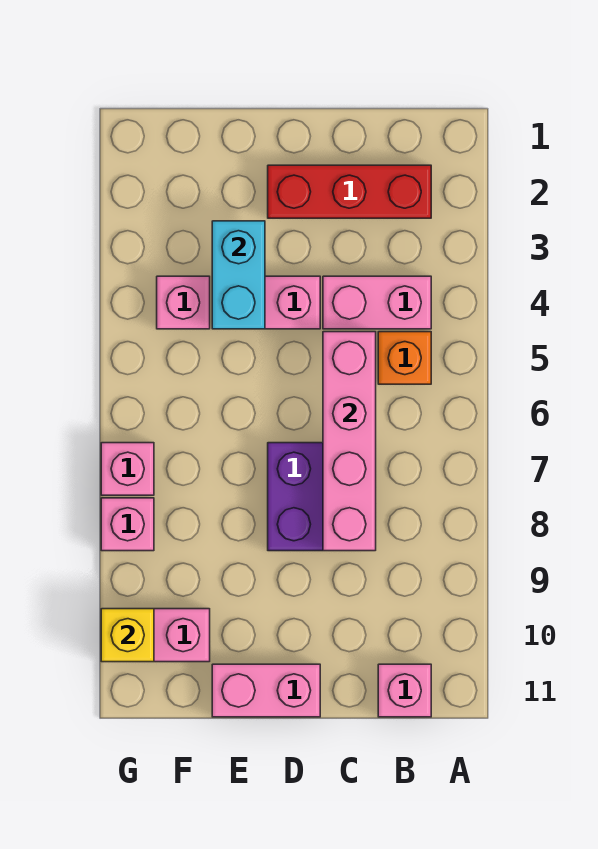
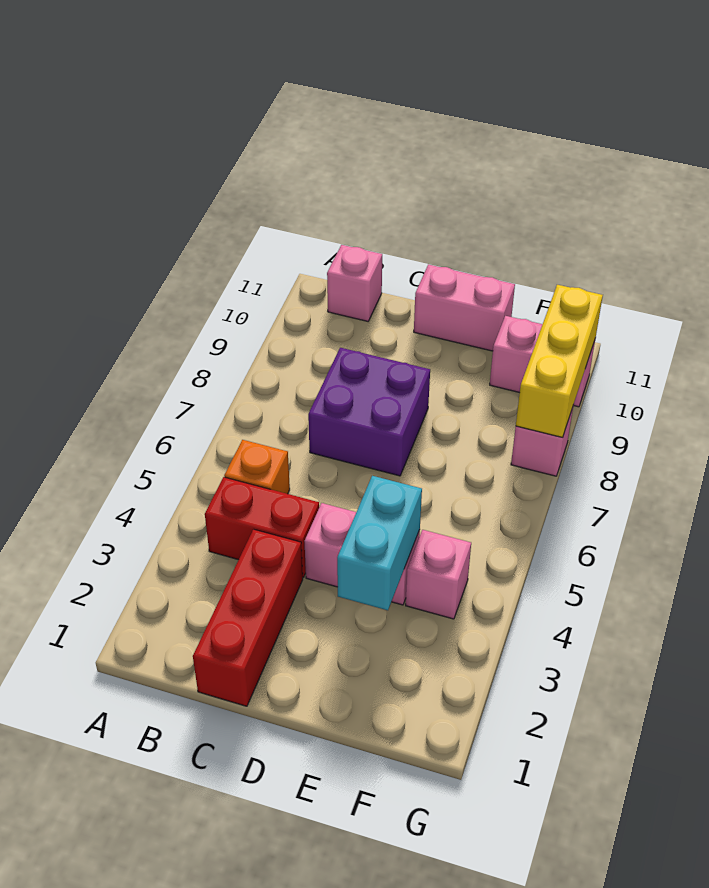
red brick B2:D2 level 1 -> red brick C1:C3 level 1
pink brick B4:C4 level 1 -> red brick B4:C4 level 1
pink brick C5:C8 level 2 -> none
pink brick G7 level 1 -> none
yellow brick G10 level 2 -> yellow brick G8:G10 level 2

